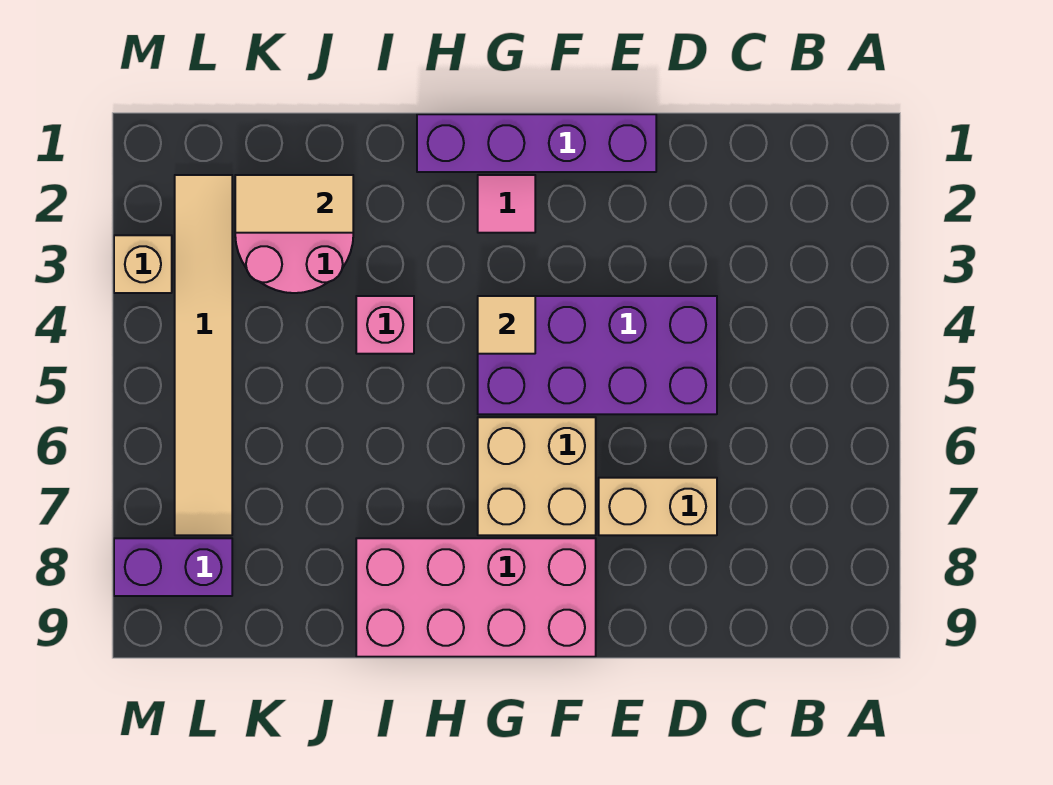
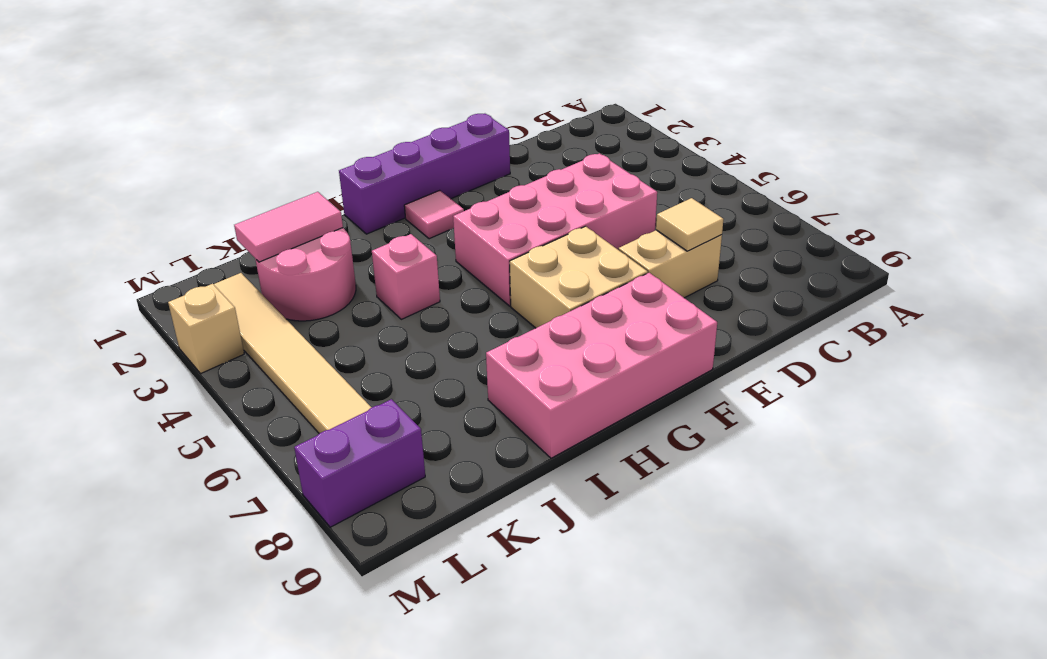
purple brick D4:G5 level 1 -> pink brick D4:G5 level 1
tan tile G4 level 2 -> tan tile D7 level 2
tan tile J2:K2 level 2 -> pink tile J2:K2 level 2

